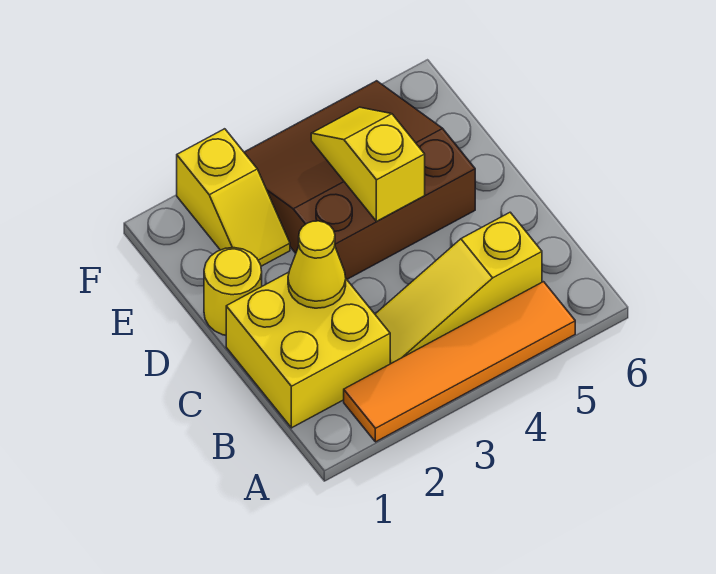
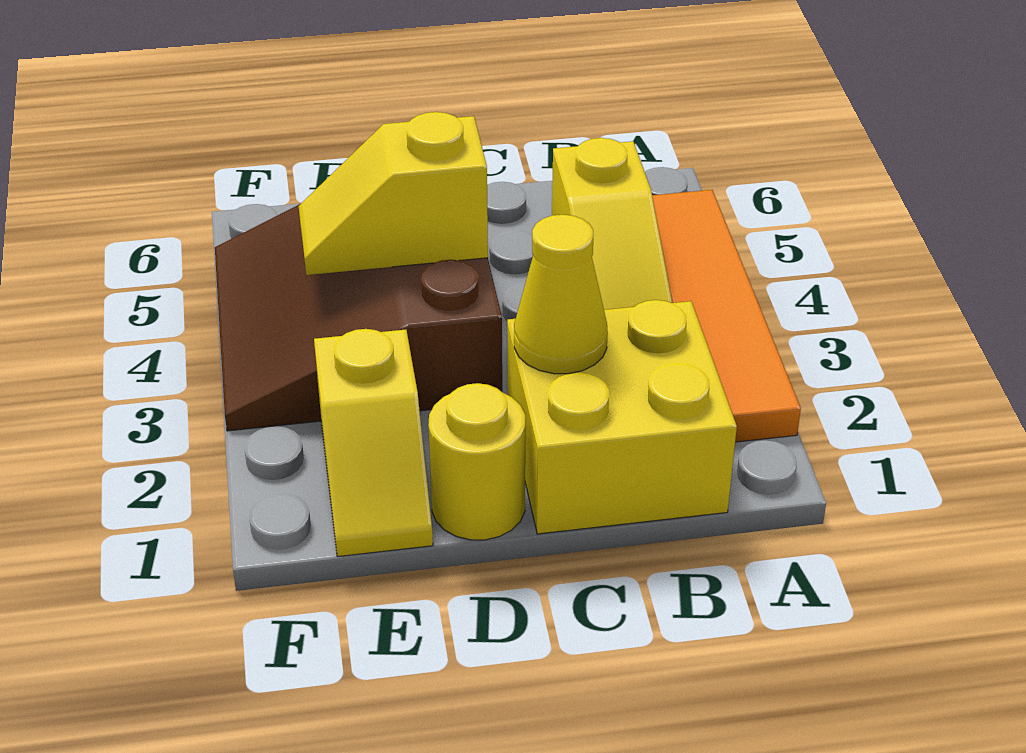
yellow slope E2:F2 level 1 top F -> yellow slope E1:E2 level 1 top 2

